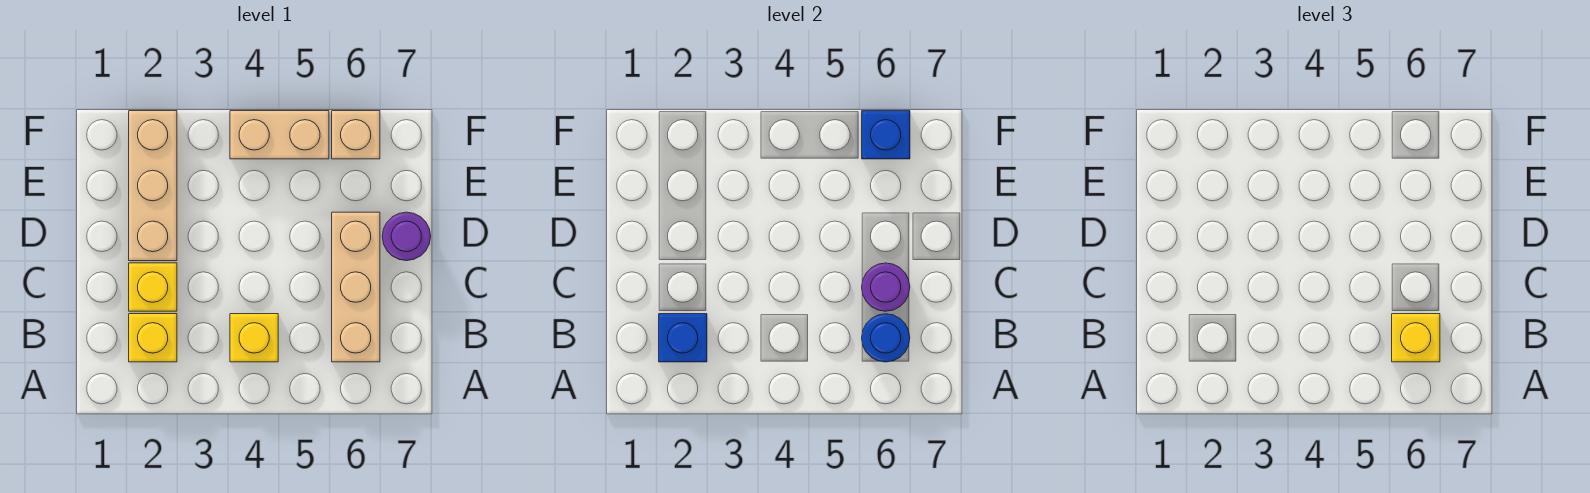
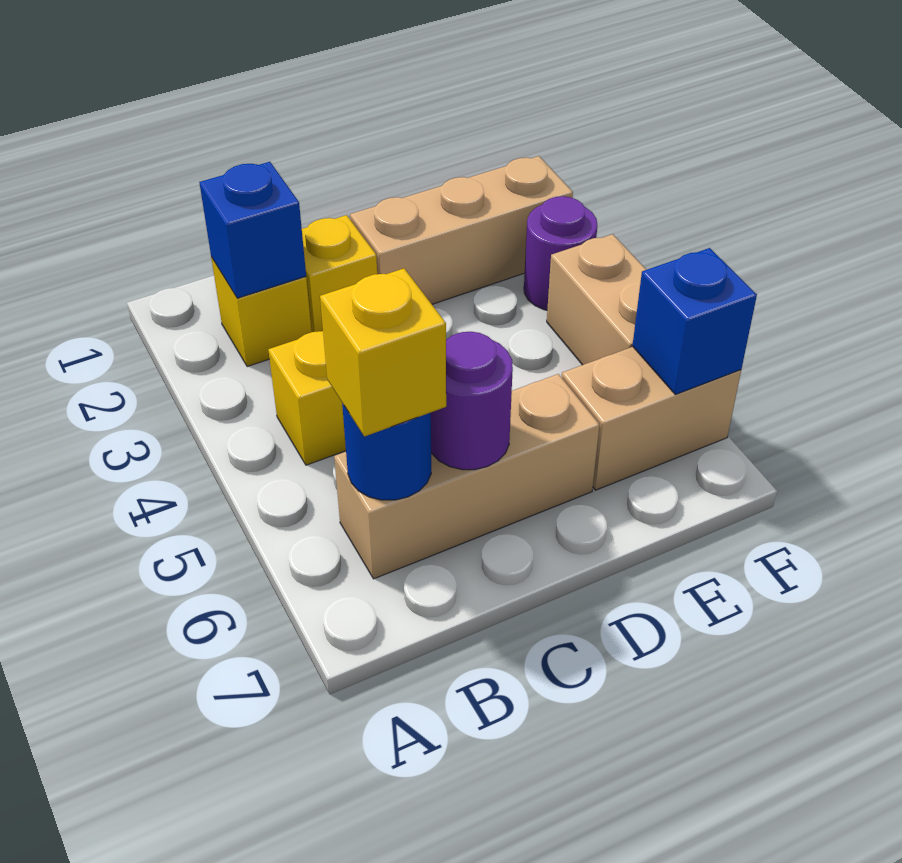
purple round brick D7 level 1 -> purple round brick F3 level 1
tan brick F6 level 1 -> tan brick E6:F6 level 1

